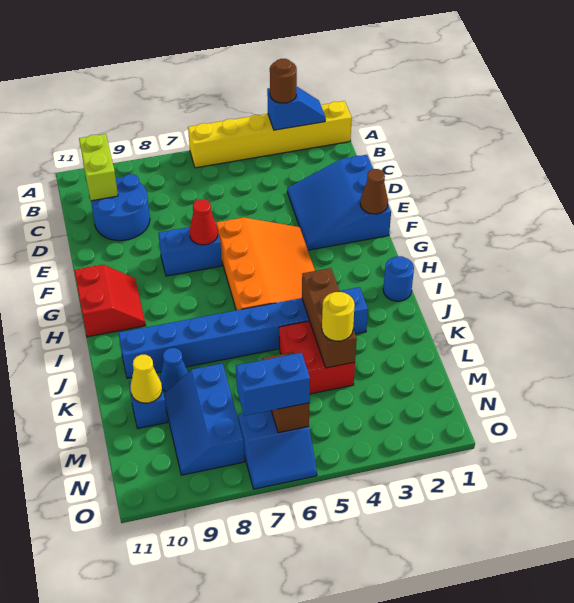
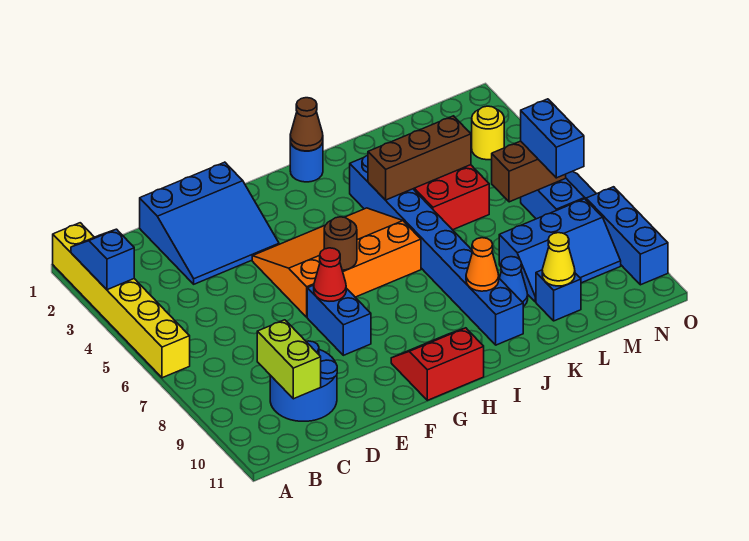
brown round brick A3 level 3 -> brown round brick G6 level 2
lime brick B10:C10 level 2 -> lime brick C9:C10 level 2
brown cone F1 level 2 -> brown cone I1 level 2
none -> orange cone J9 level 2
yellow round brick L4 level 3 -> yellow round brick N3 level 1
none -> blue brick O8:O10 level 1

